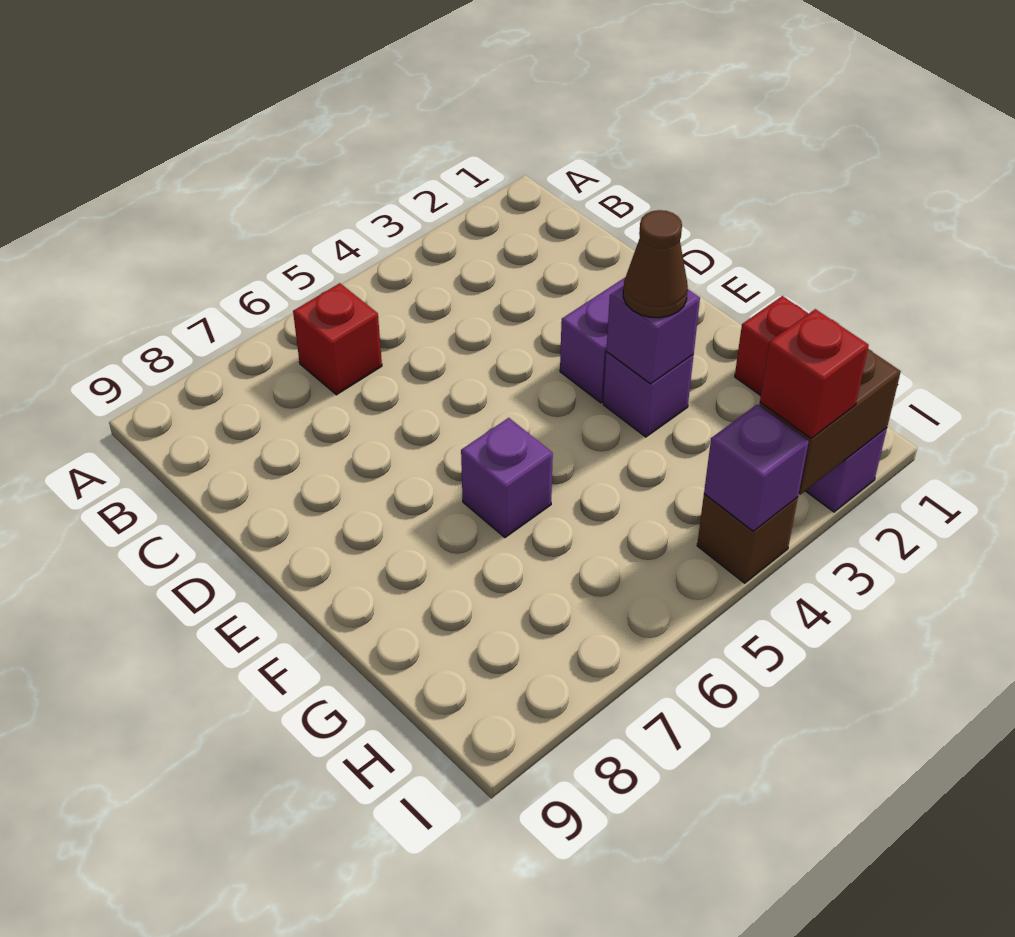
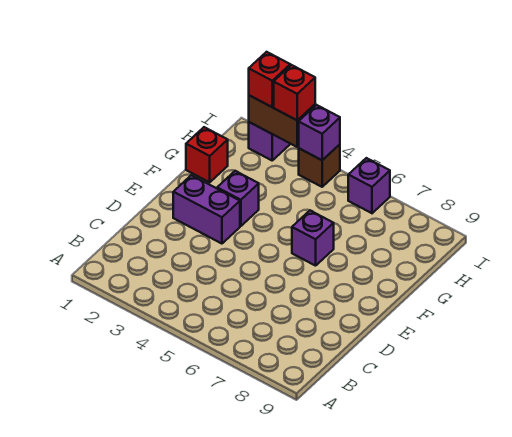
red brick B6 level 1 -> red brick I2 level 3
purple brick F3 level 2 -> purple brick I6 level 1
brown cone F3 level 3 -> none

